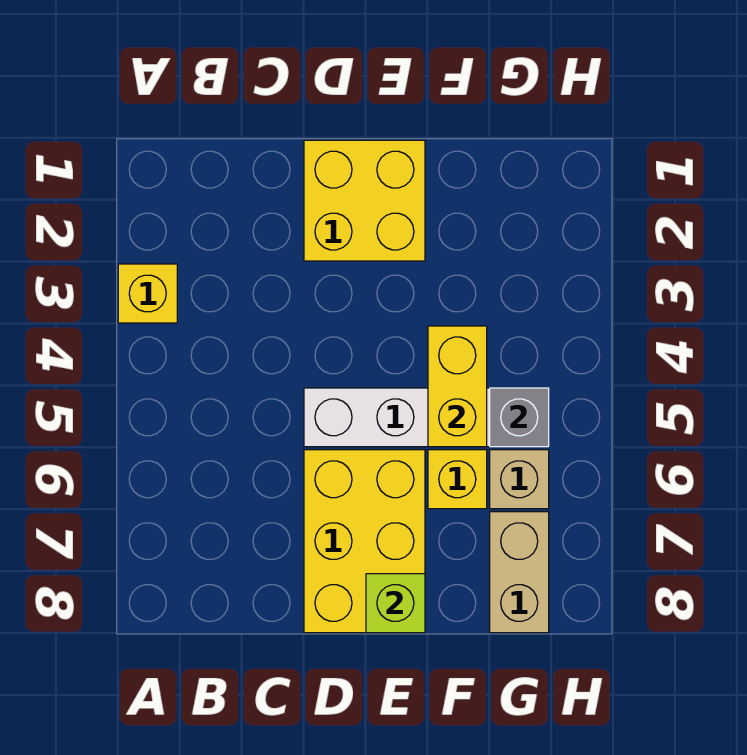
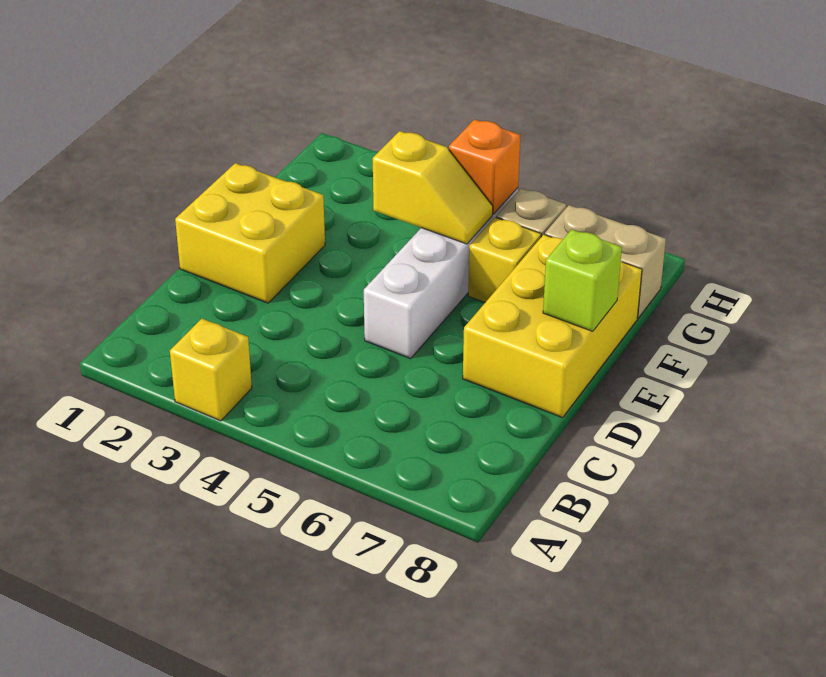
yellow brick D6:E8 level 1 -> yellow brick D7:F8 level 1
yellow brick F4:F5 level 2 -> yellow slope F4:F5 level 2 top 4
grey brick G5 level 2 -> orange brick G5 level 2

